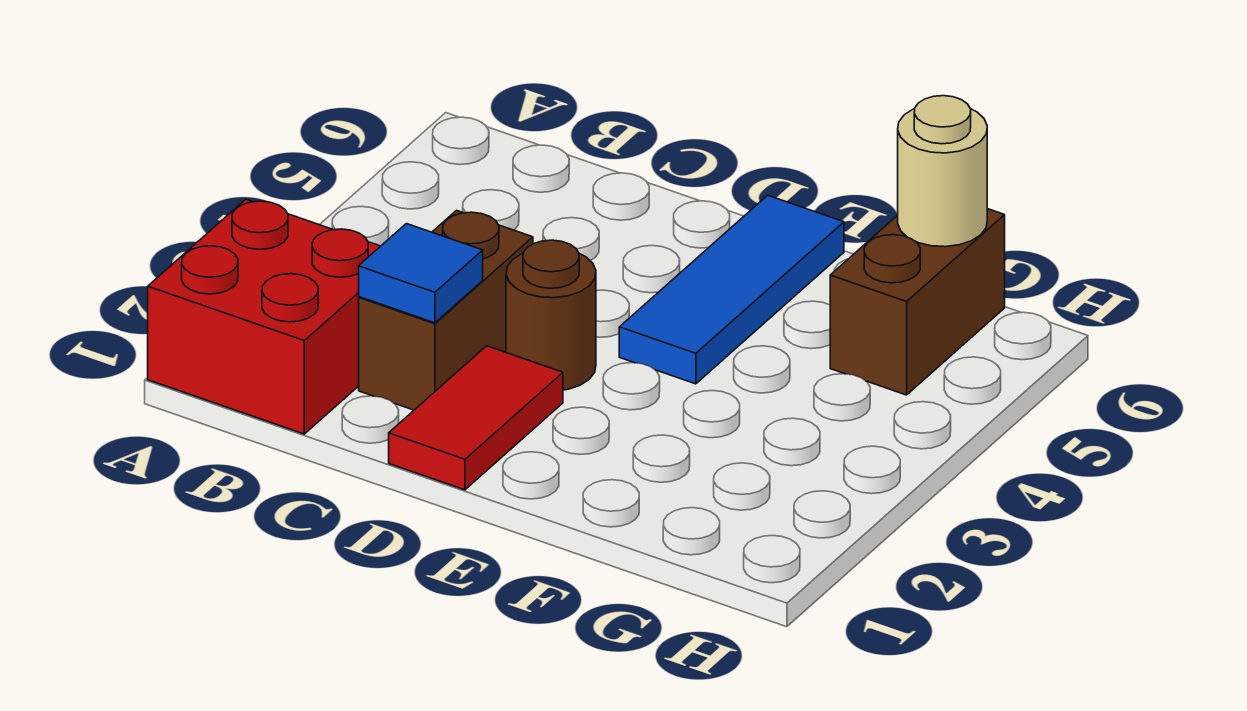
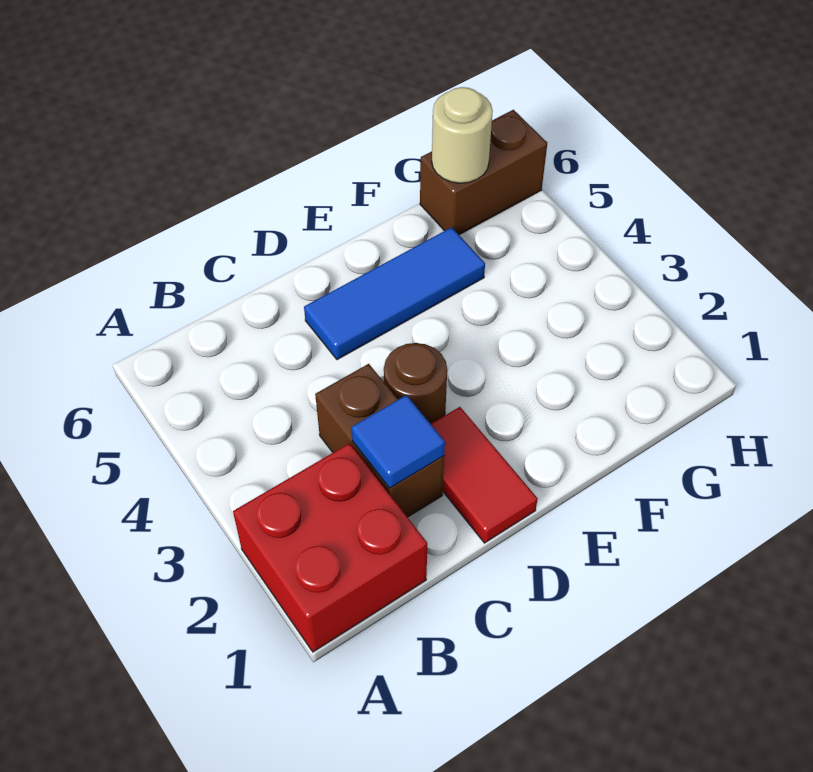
blue tile E4:E6 level 1 -> blue tile D5:F5 level 1
brown brick G5:G6 level 1 -> brown brick G6:H6 level 1

